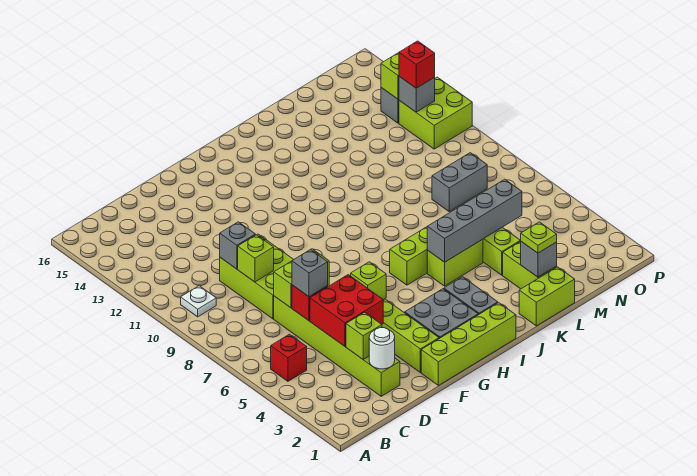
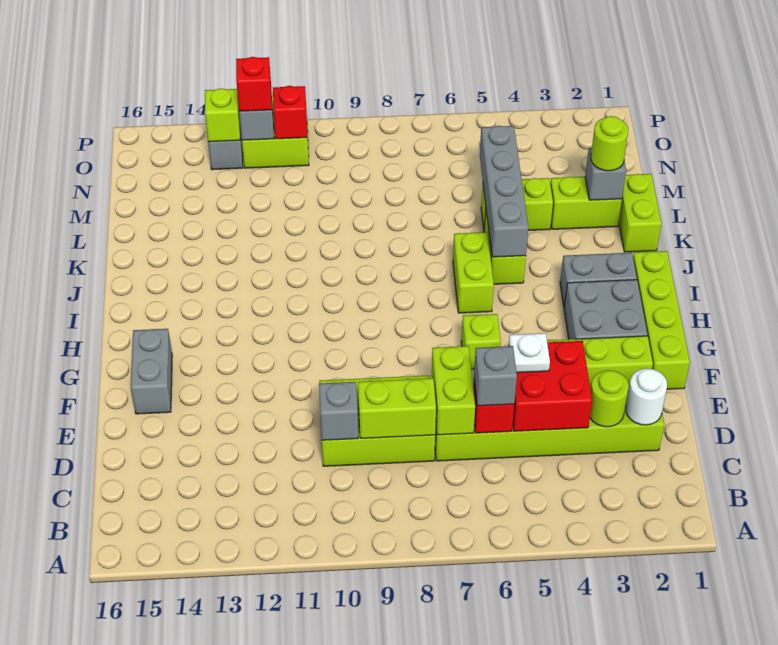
red brick B5 level 1 -> red brick O11 level 2
white plate B10 level 1 -> white plate E5 level 3
lime brick D3 level 2 -> lime round brick D3 level 2
lime brick D9 level 2 -> lime brick D8:D9 level 2
lime plate L2 level 3 -> lime round brick L2 level 3
grey brick M8:N8 level 1 -> grey brick F15:G15 level 1

